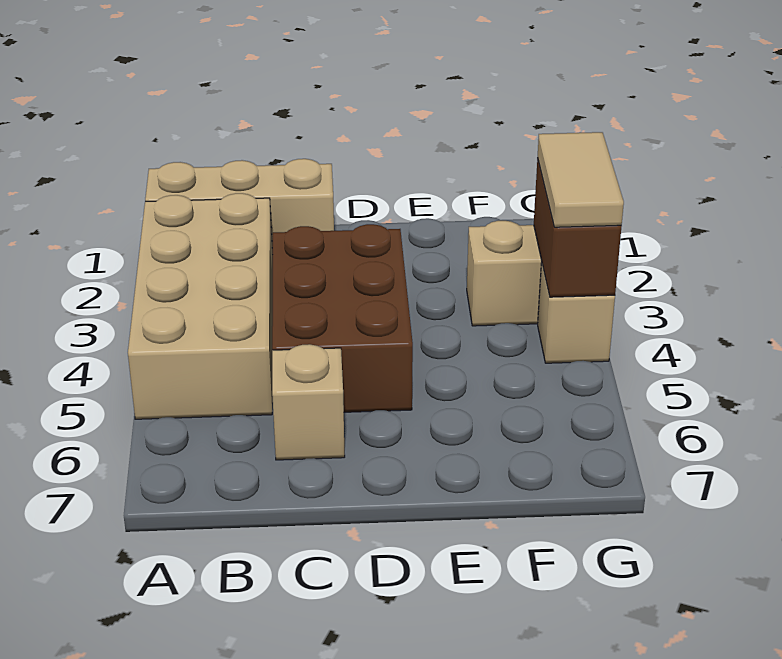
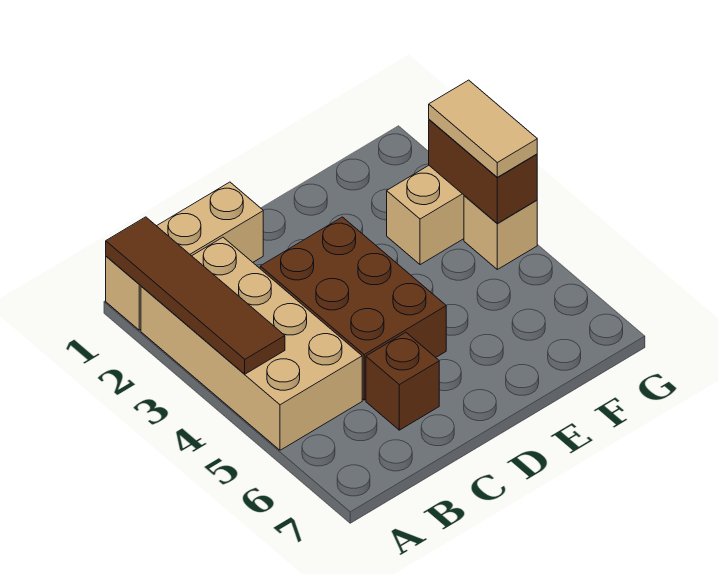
none -> brown tile A1:A4 level 2
tan brick C6 level 1 -> brown brick C6 level 1

